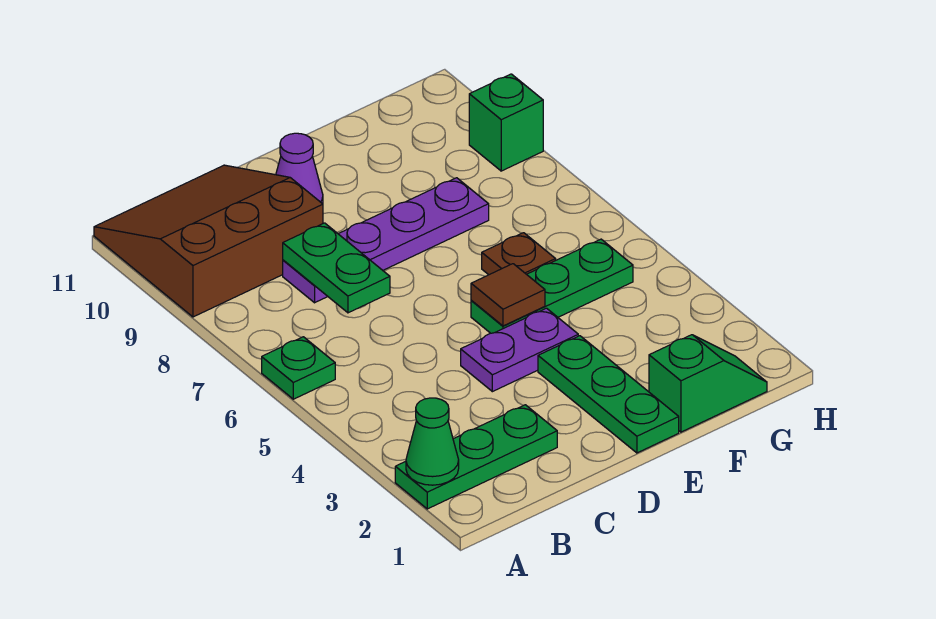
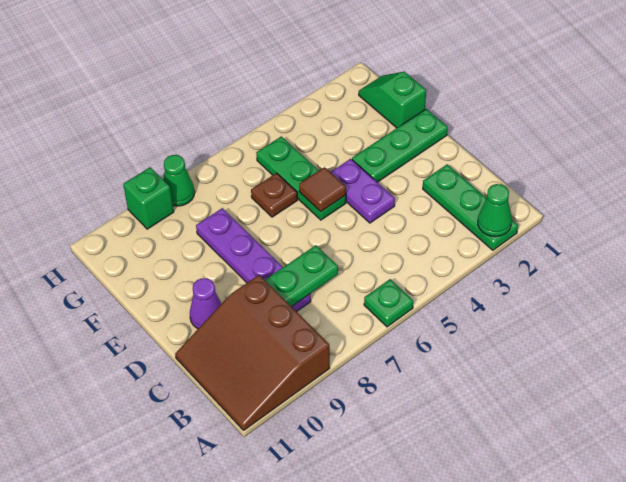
none -> green cone H8 level 1

